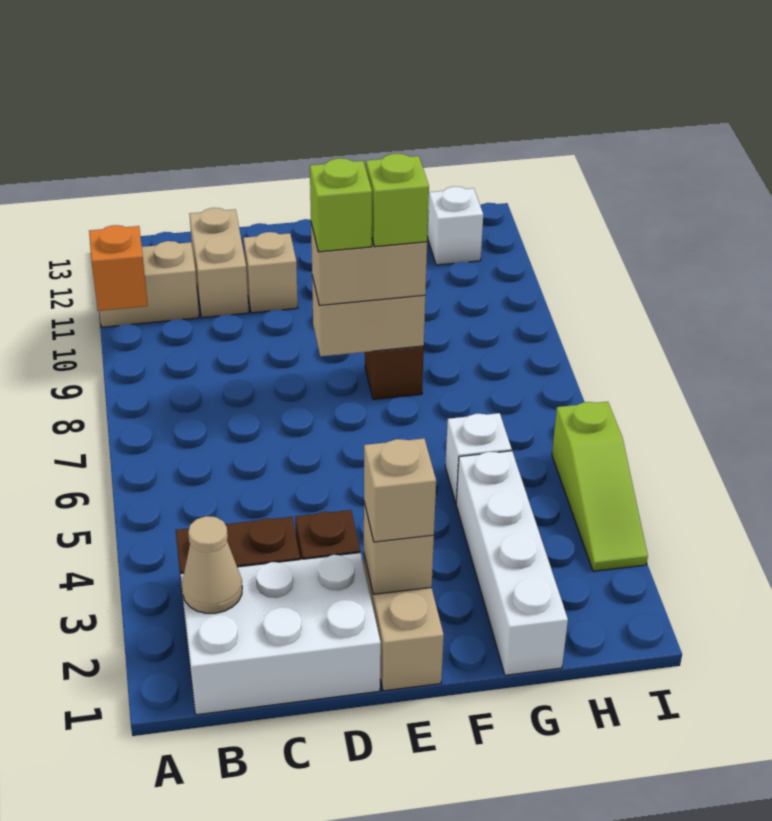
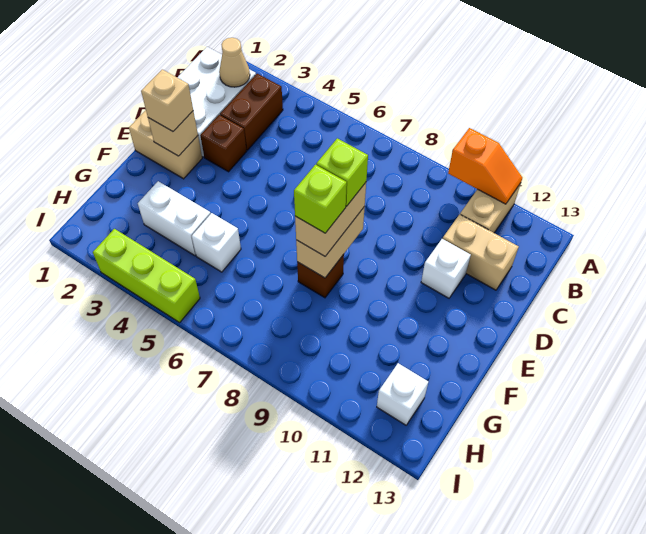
tan brick D11 level 1 -> white brick D11 level 1
white brick G1:G4 level 1 -> white brick G3:G4 level 1
lime slope I3:I5 level 1 top 5 -> lime brick I3:I5 level 1

